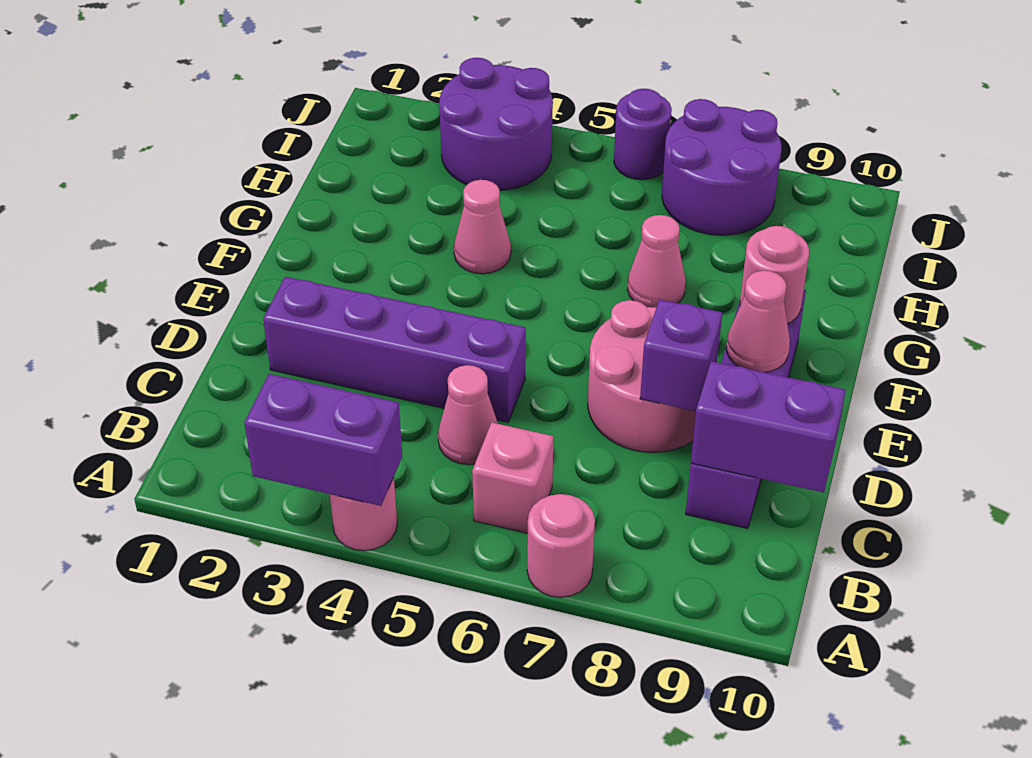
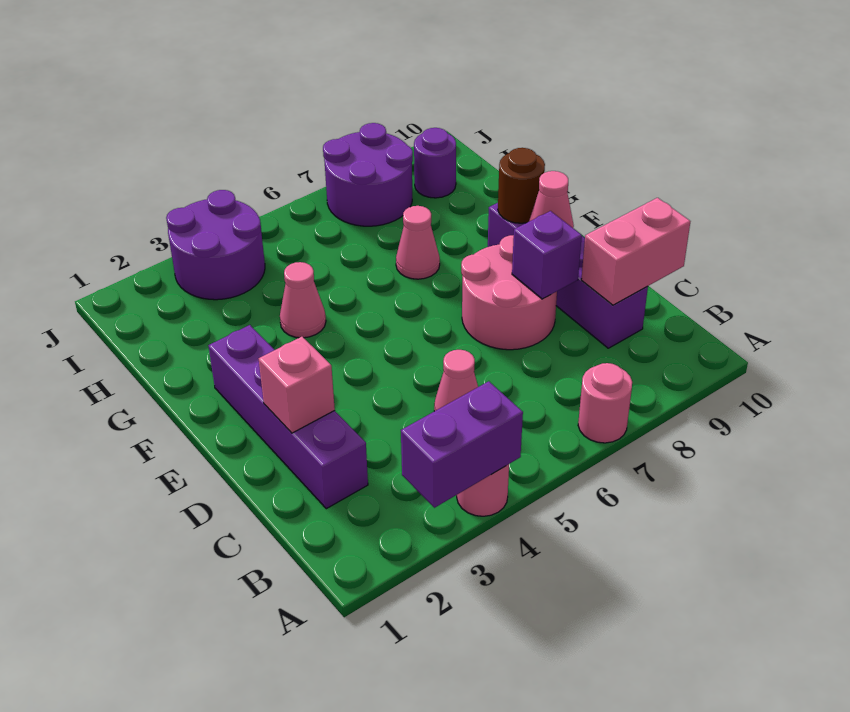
pink brick B6 level 1 -> pink brick D2 level 2
purple brick C9:C10 level 2 -> pink brick C9:C10 level 2
purple brick D2:D5 level 1 -> purple brick C2:F2 level 1
pink round brick F9 level 2 -> brown round brick F9 level 2
purple round brick J6 level 1 -> purple round brick I9 level 1

